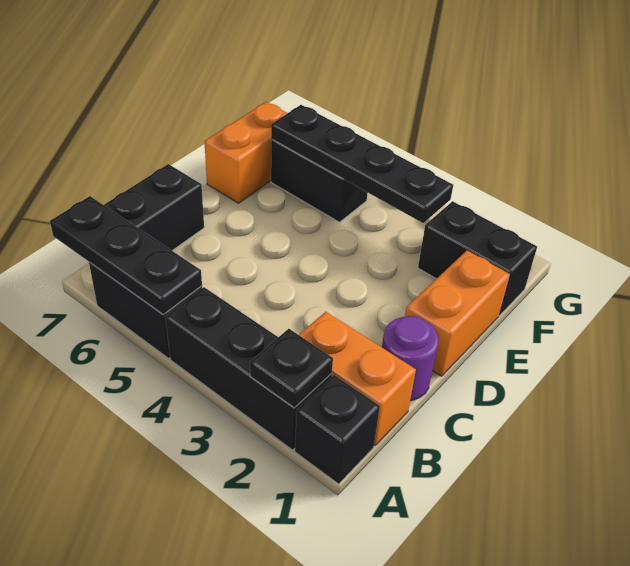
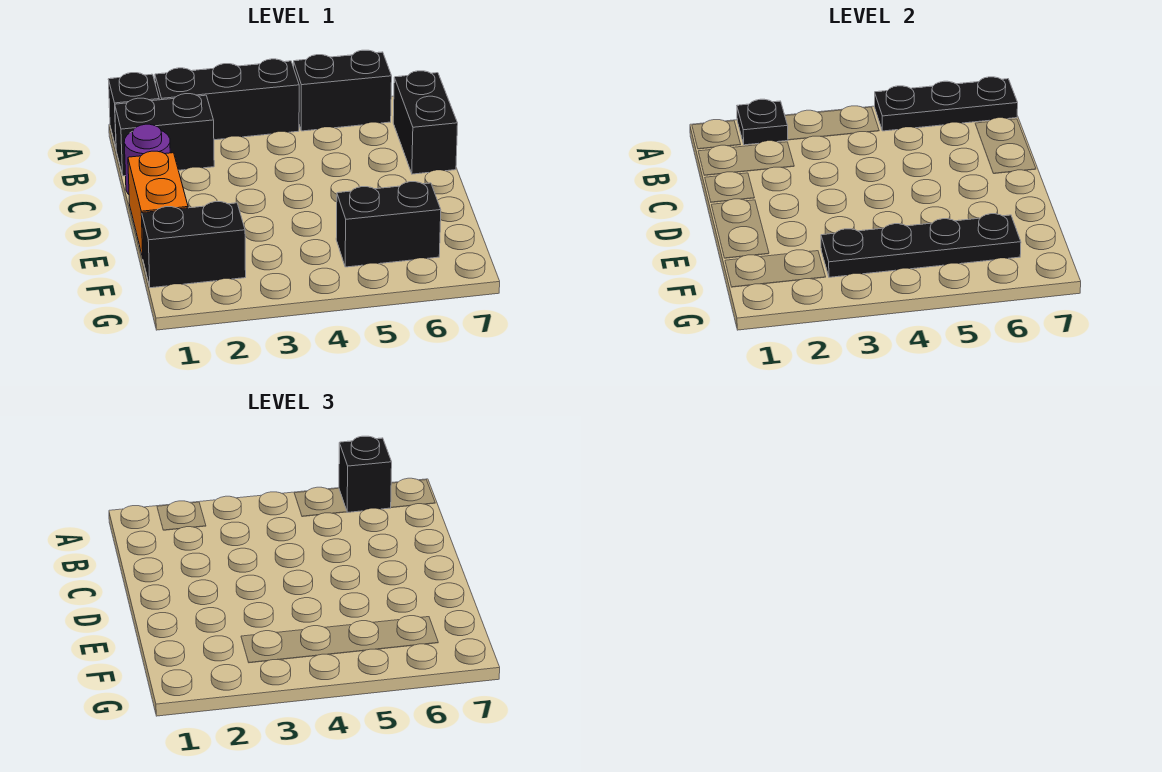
none -> black brick A6 level 3
orange brick B1:B2 level 1 -> black brick B1:B2 level 1
orange brick E7:F7 level 1 -> none

